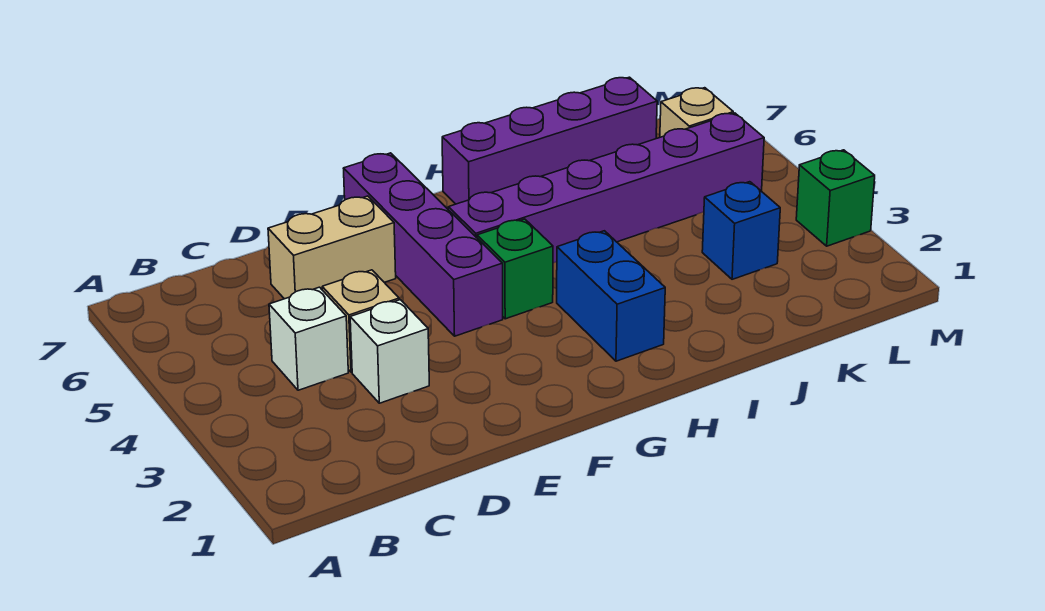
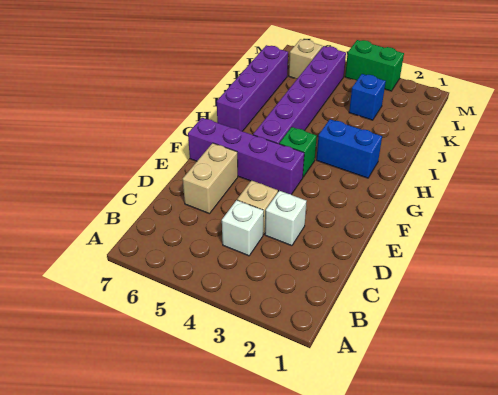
green brick M3 level 1 -> green brick M3:M4 level 1

